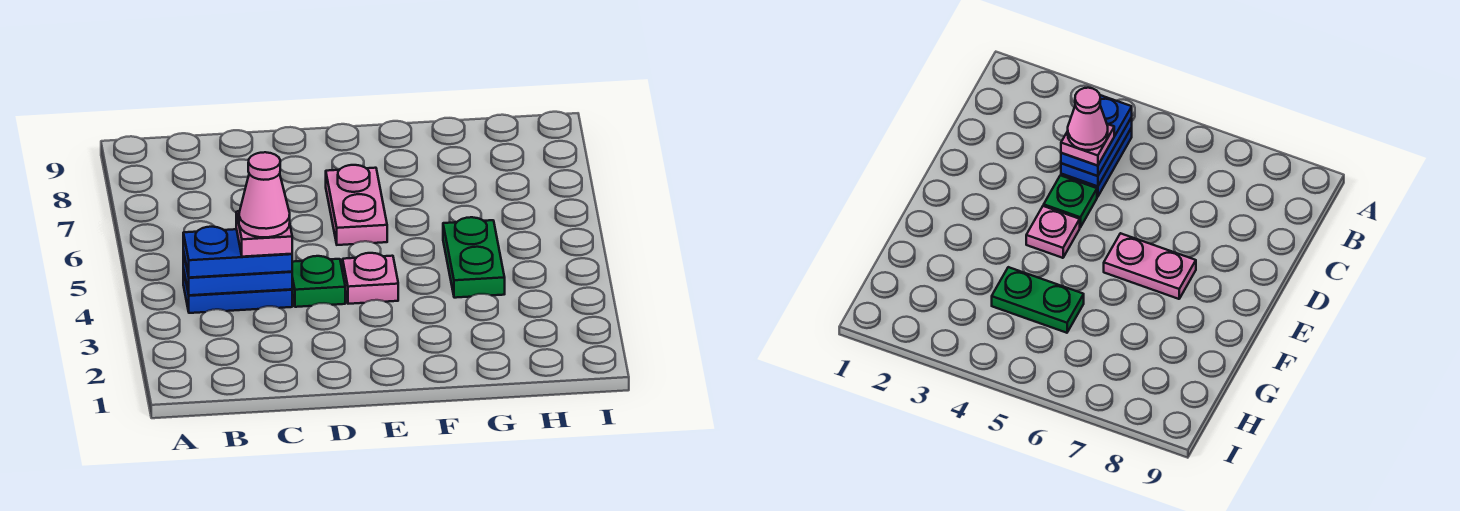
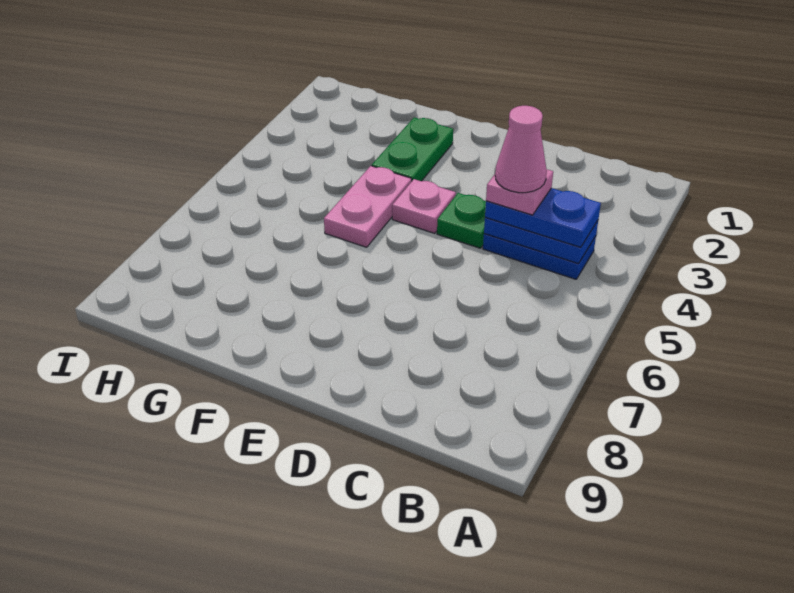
pink plate E6:E7 level 1 -> pink plate F4:F5 level 1
green plate G4:G5 level 1 -> green plate F2:F3 level 1

